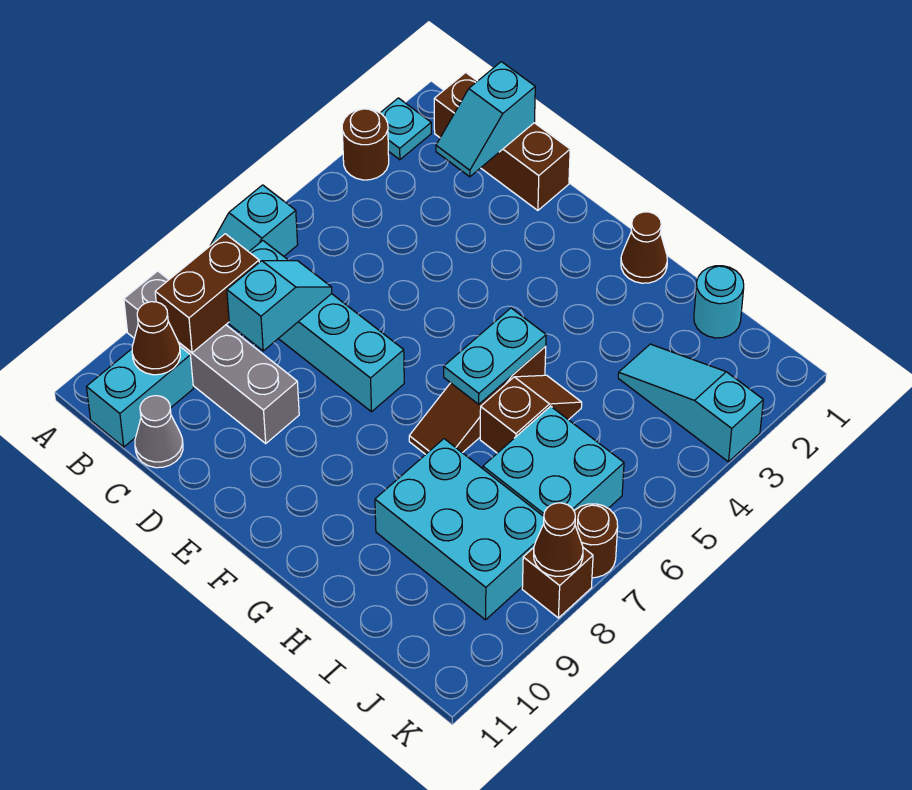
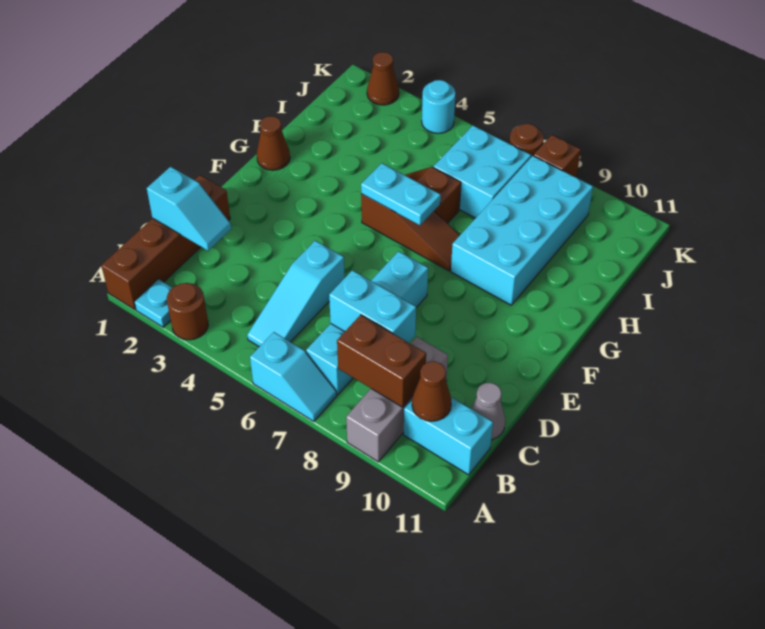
grey brick A9:D9 level 1 -> grey brick A9:C9 level 1
brown brick B1:D1 level 1 -> brown brick A1:D1 level 1
cyan slope C7:C8 level 2 top 8 -> cyan brick C7:C8 level 2
cyan brick H8:J9 level 1 -> cyan brick G8:J9 level 1
cyan round brick I1 level 1 -> cyan round brick K4 level 1
cyan slope I3:K3 level 1 top K -> cyan slope B5:D5 level 1 top D
brown cone K8 level 2 -> brown cone K2 level 1

